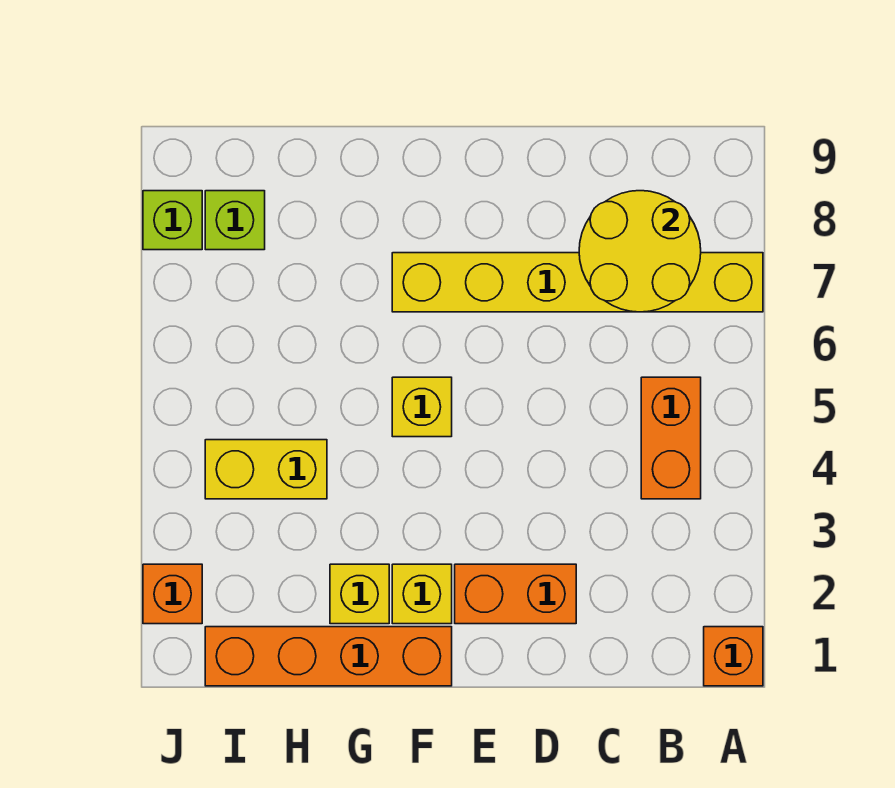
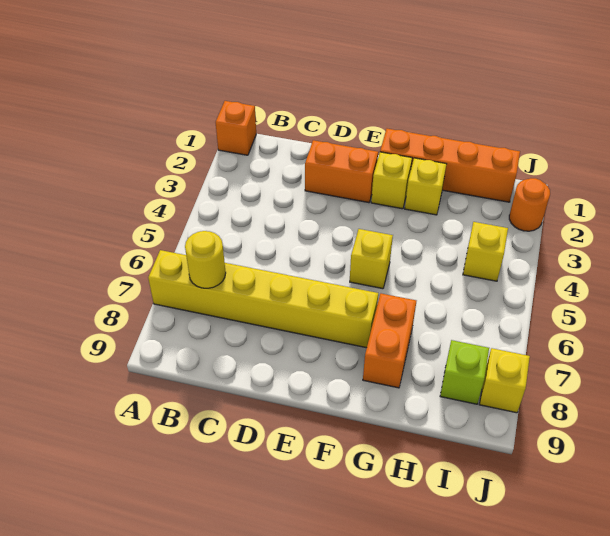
orange brick B4:B5 level 1 -> orange brick G7:G8 level 1
yellow round brick B7:C8 level 2 -> yellow round brick B7 level 2
yellow brick H4:I4 level 1 -> yellow brick I4 level 1
orange brick J2 level 1 -> orange round brick J2 level 1
lime brick J8 level 1 -> yellow brick J8 level 1

